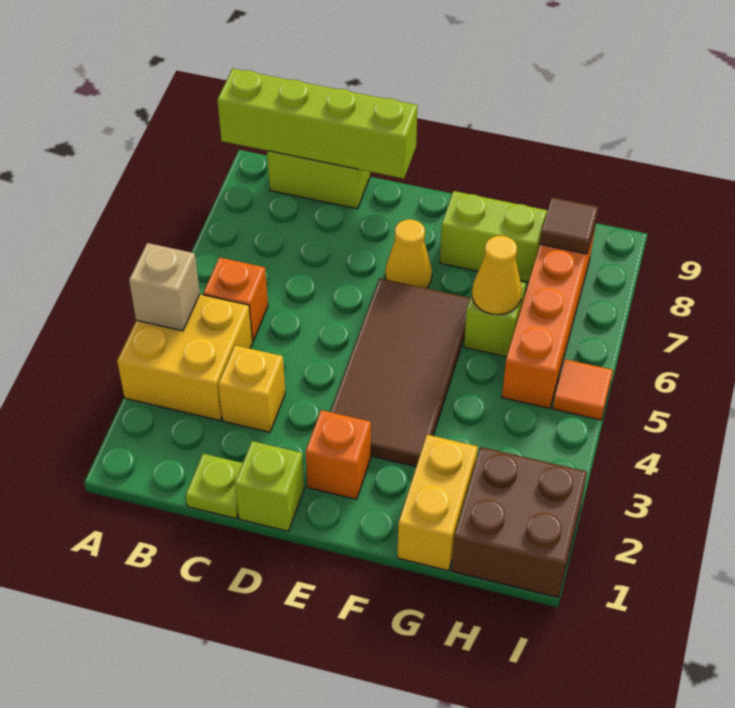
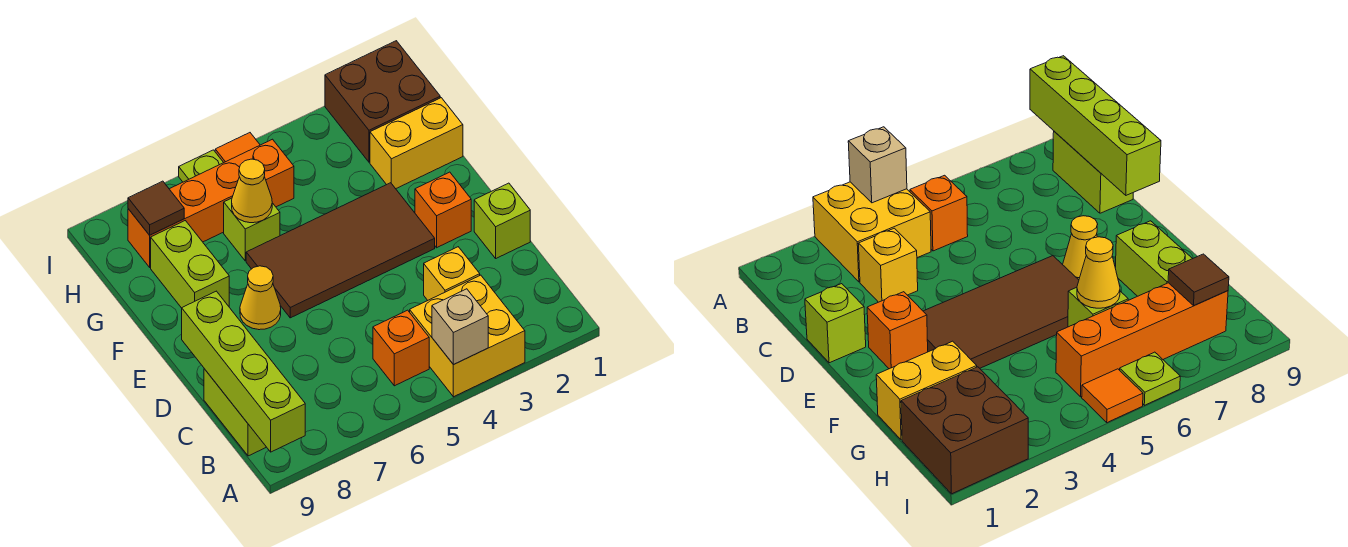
lime plate C1 level 1 -> lime plate I6 level 1

